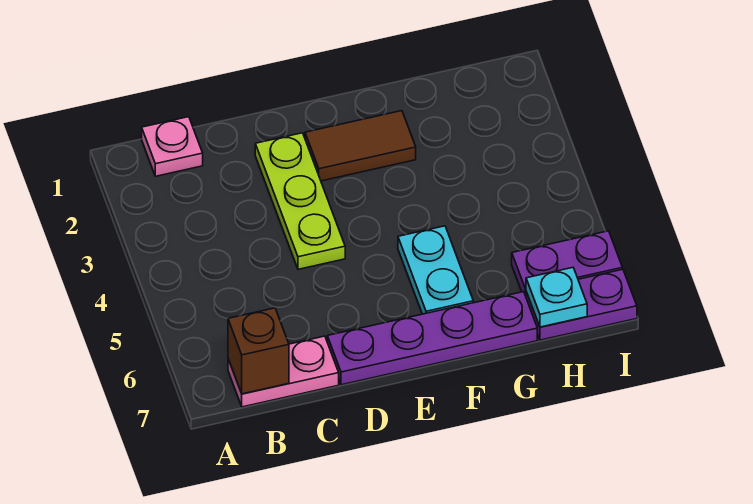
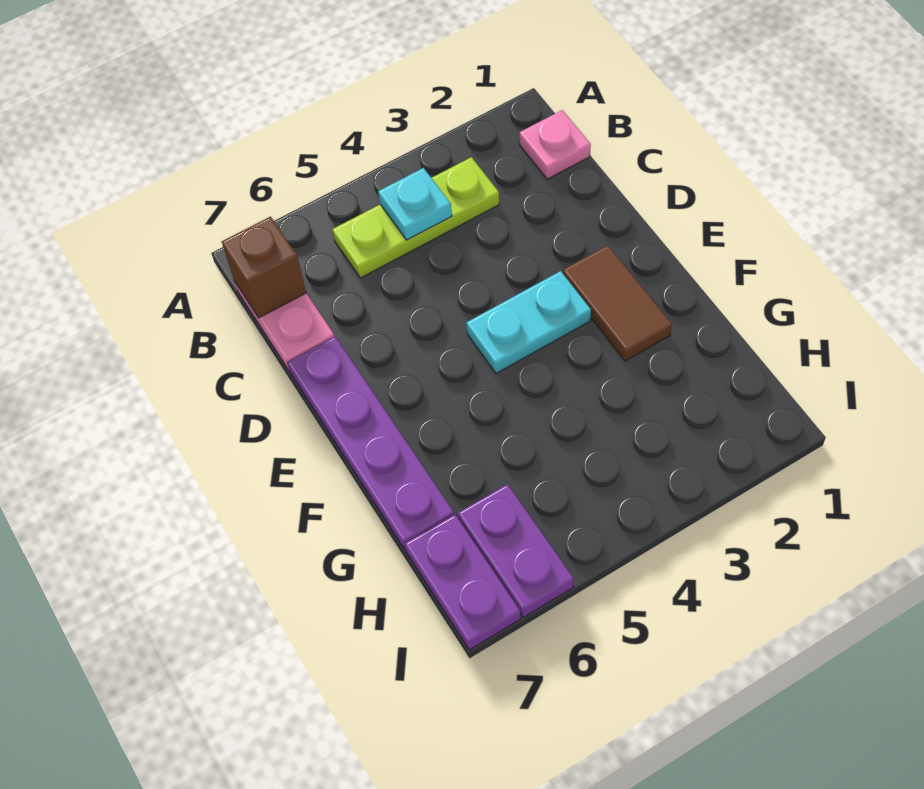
lime plate D2:D4 level 1 -> lime plate B3:B5 level 1
cyan plate F5:F6 level 1 -> cyan plate E3:E4 level 1
cyan plate H7 level 2 -> cyan plate B4 level 2

